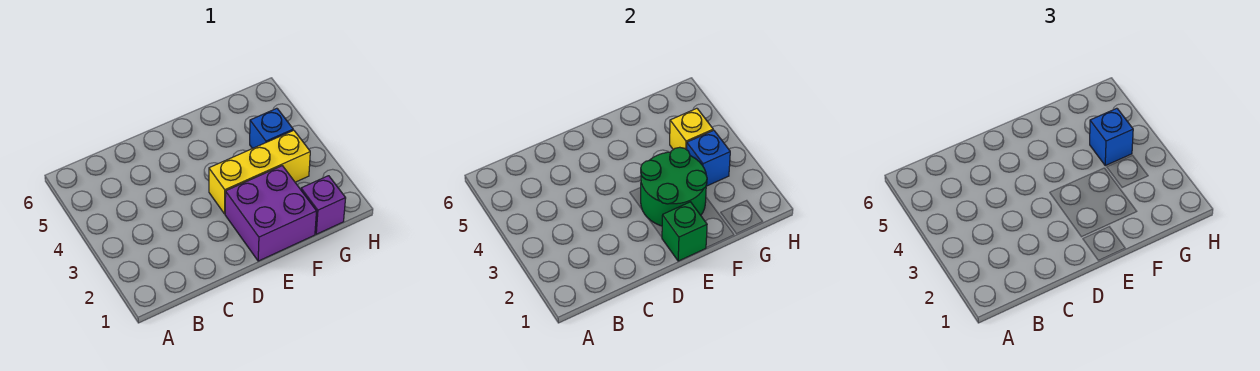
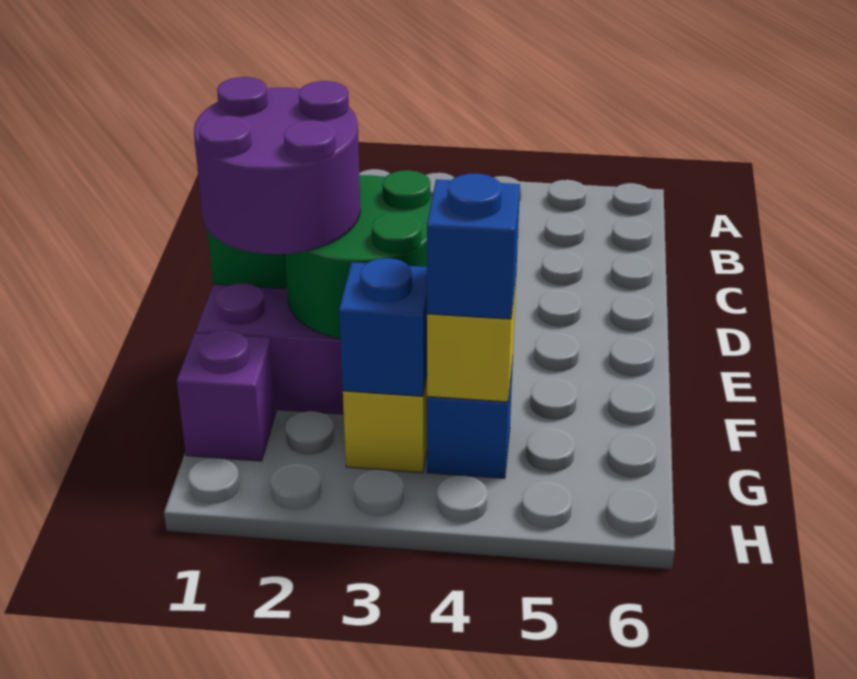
none -> purple round brick E1:F2 level 3

